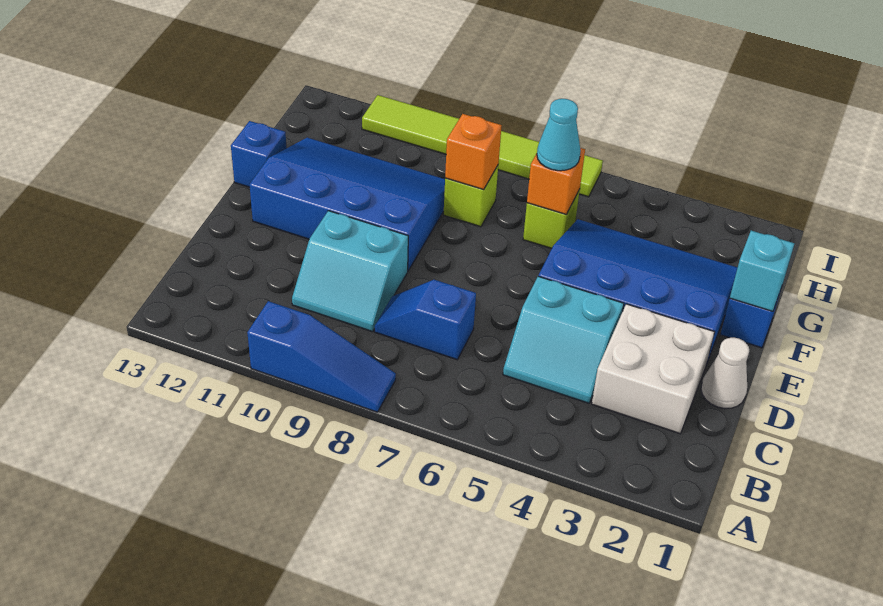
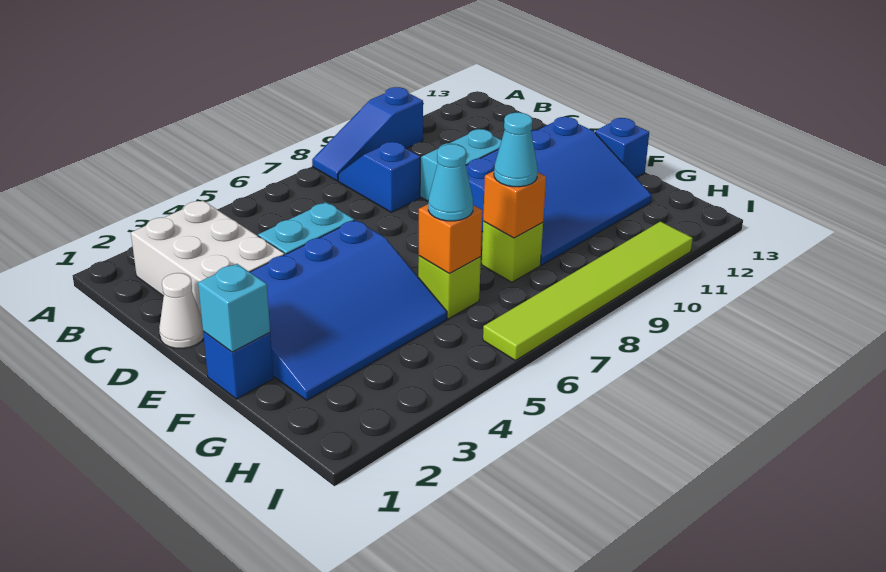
white brick C2:D3 level 1 -> white brick B2:D3 level 1
blue slope C7:C8 level 1 top 7 -> blue slope B8:C8 level 1 top C
none -> cyan cone G8 level 3

